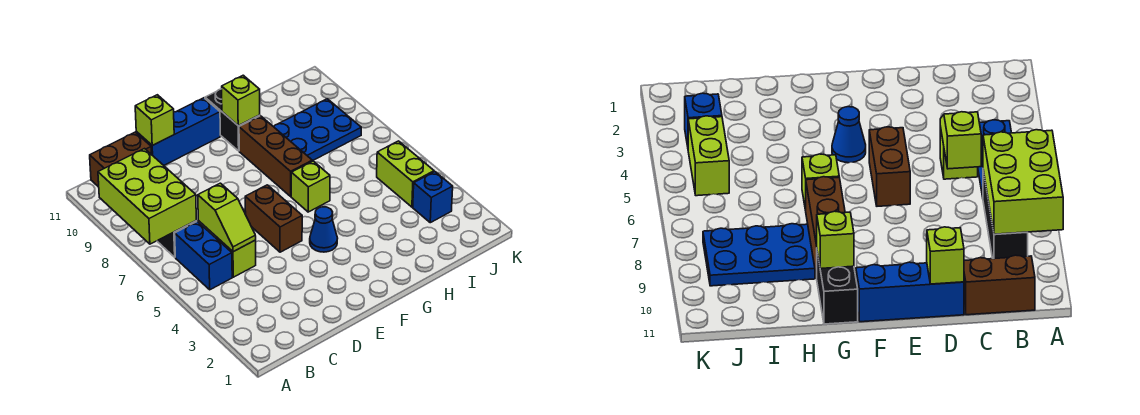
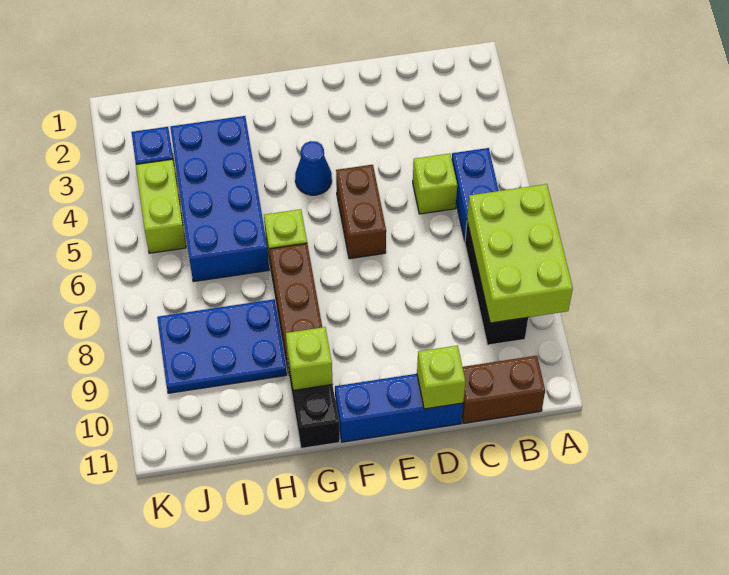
lime slope C5:C6 level 2 top 6 -> none
none -> blue brick H3:I6 level 1

